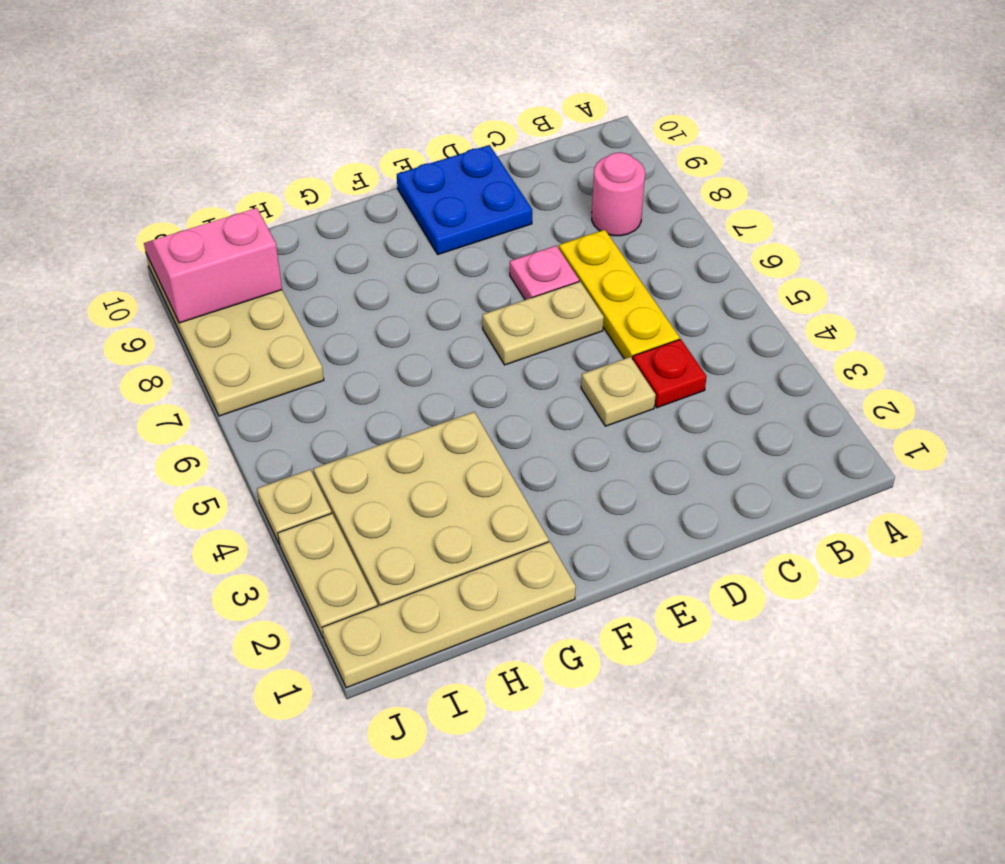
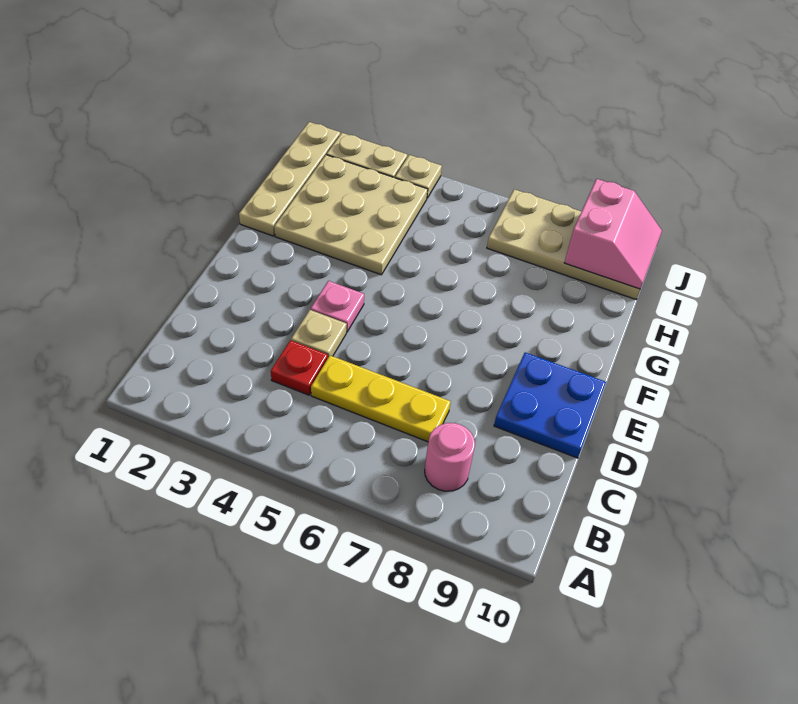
tan plate D6:E6 level 1 -> none
pink plate D7 level 1 -> pink plate E4 level 1

